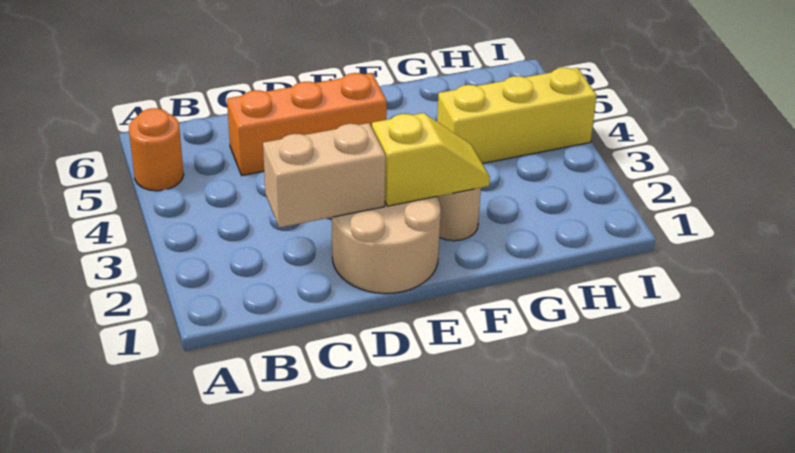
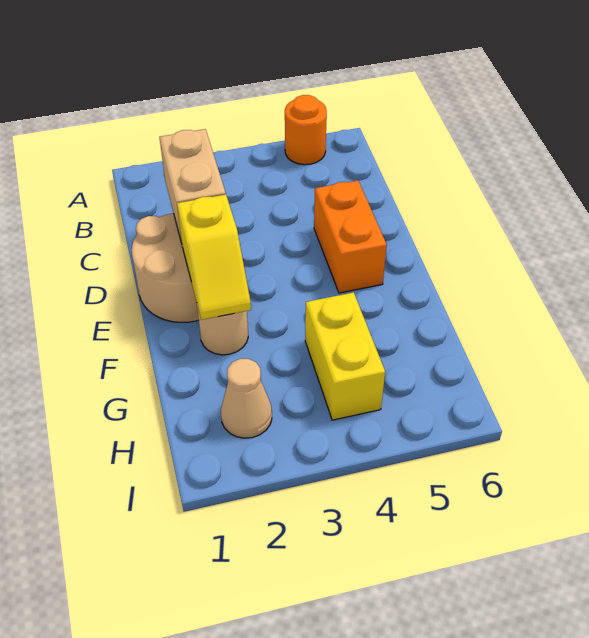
orange brick C5:E5 level 1 -> orange brick D5:E5 level 1
yellow brick G4:I4 level 1 -> yellow brick G4:H4 level 1
none -> tan cone H2 level 1

